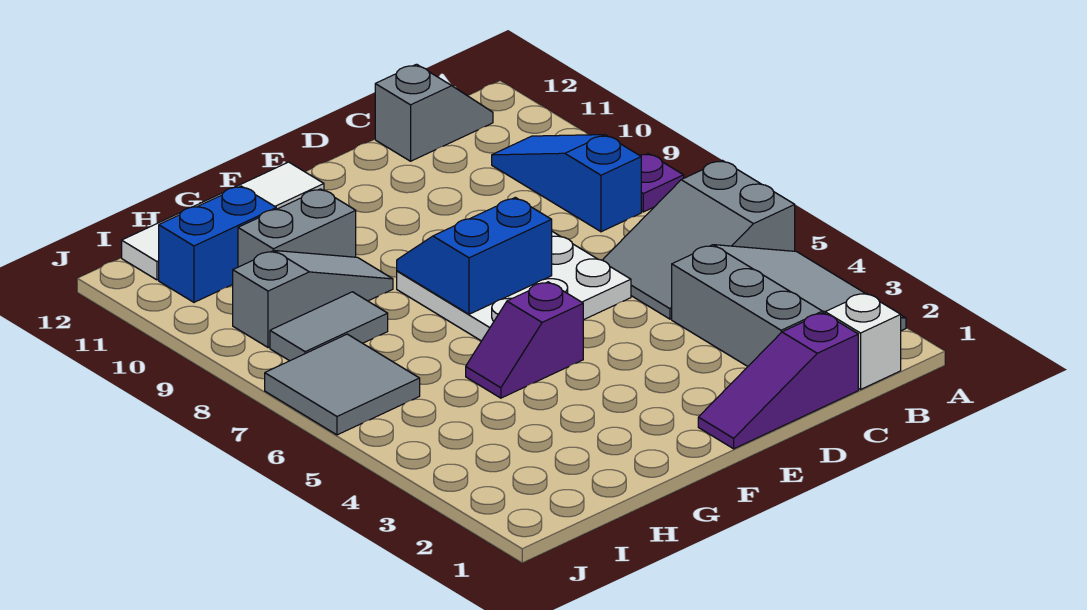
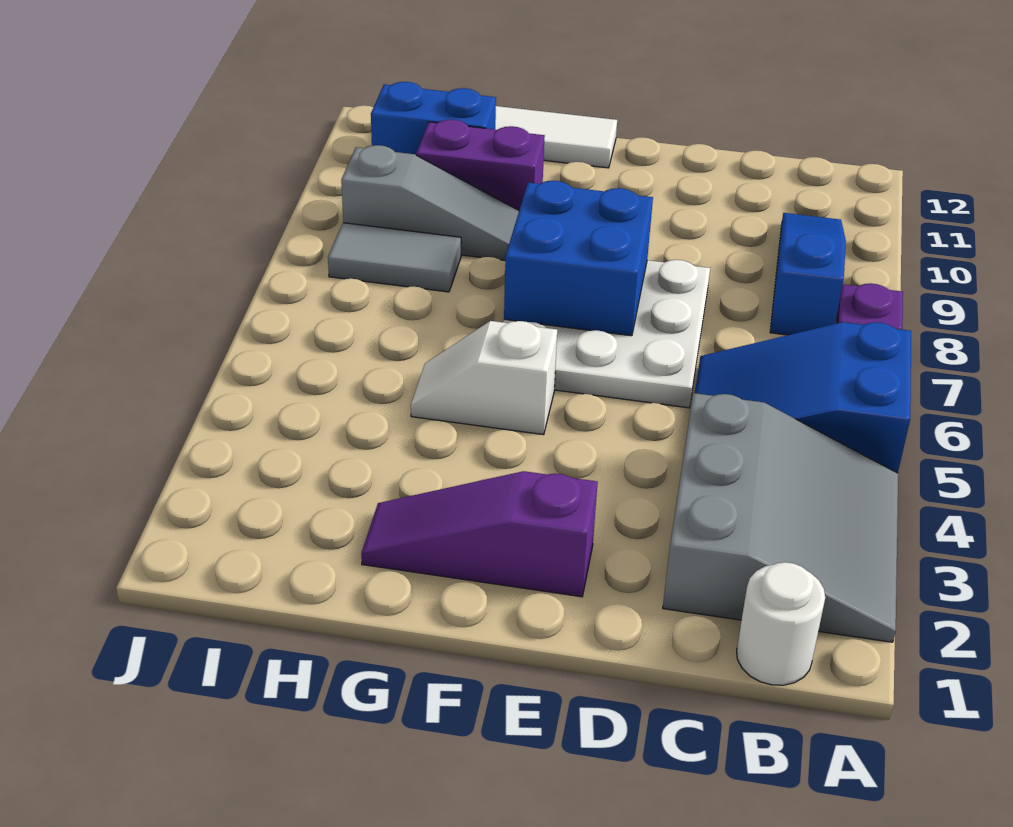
grey slope A5:C6 level 1 top A -> blue slope A5:C6 level 1 top A
white brick B1 level 1 -> white round brick B1 level 1
grey slope B12:C12 level 1 top C -> none
purple slope C1:E1 level 1 top C -> purple slope E2:G2 level 1 top E
blue slope E7:F8 level 2 top 7 -> blue brick E7:F8 level 2
purple slope F5:G5 level 1 top F -> white slope F5:G5 level 1 top F
grey brick G10:H10 level 1 -> purple brick G10:H10 level 1
grey tile I6:J7 level 1 -> none

